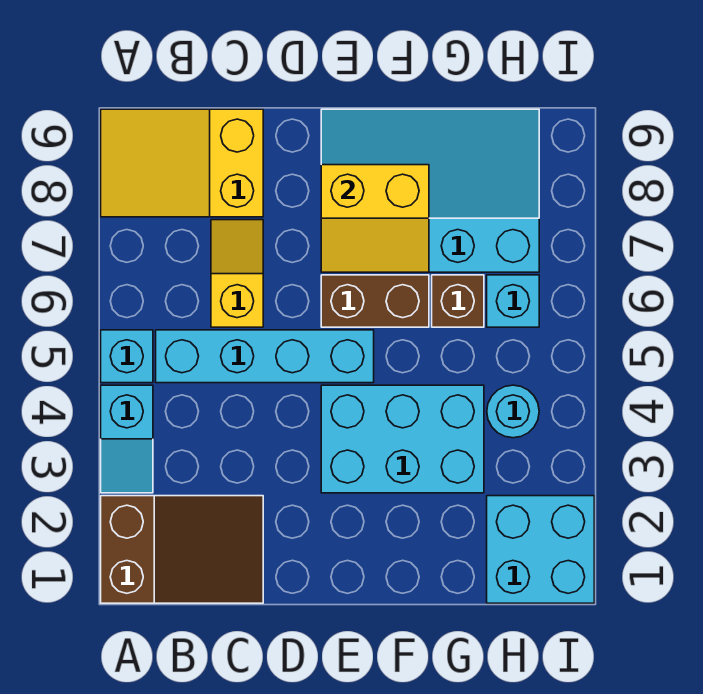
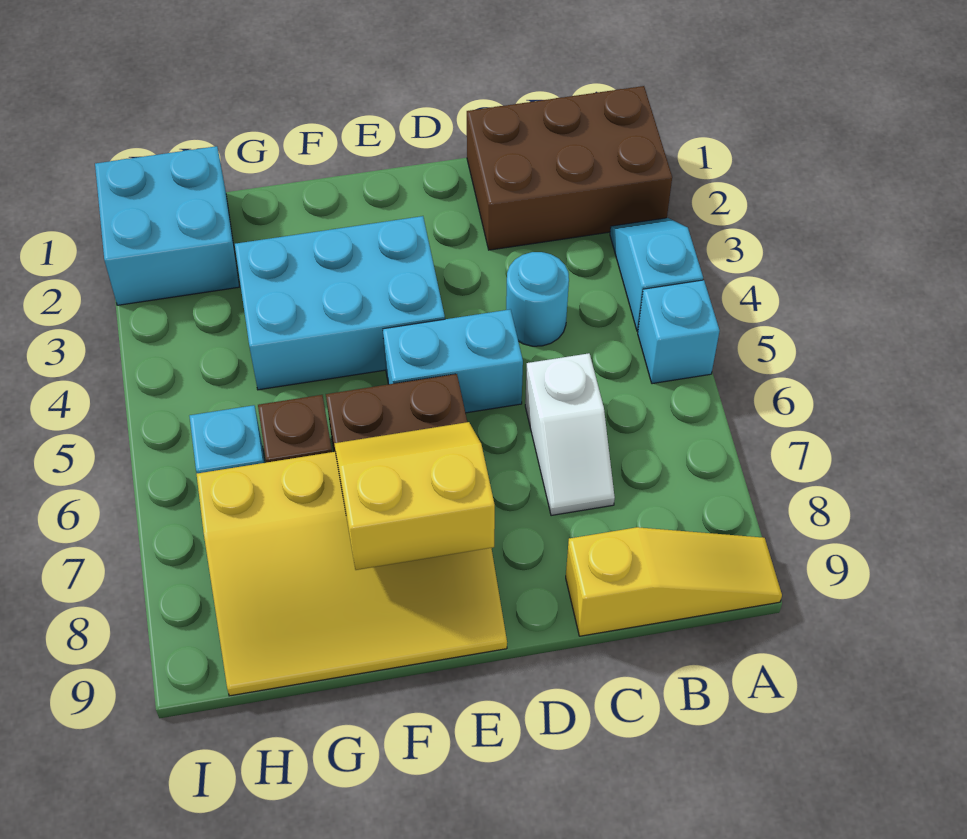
brown slope A1:C2 level 1 top A -> brown brick A1:C2 level 1
yellow slope A8:C9 level 1 top C -> yellow slope A9:C9 level 1 top C
cyan brick B5:E5 level 1 -> cyan brick D5:E5 level 1
yellow slope C6:C7 level 1 top 6 -> white slope C6:C7 level 1 top 6
cyan slope E7:H9 level 1 top 7 -> yellow slope E7:H9 level 1 top 7
cyan round brick H4 level 1 -> cyan round brick C4 level 1

